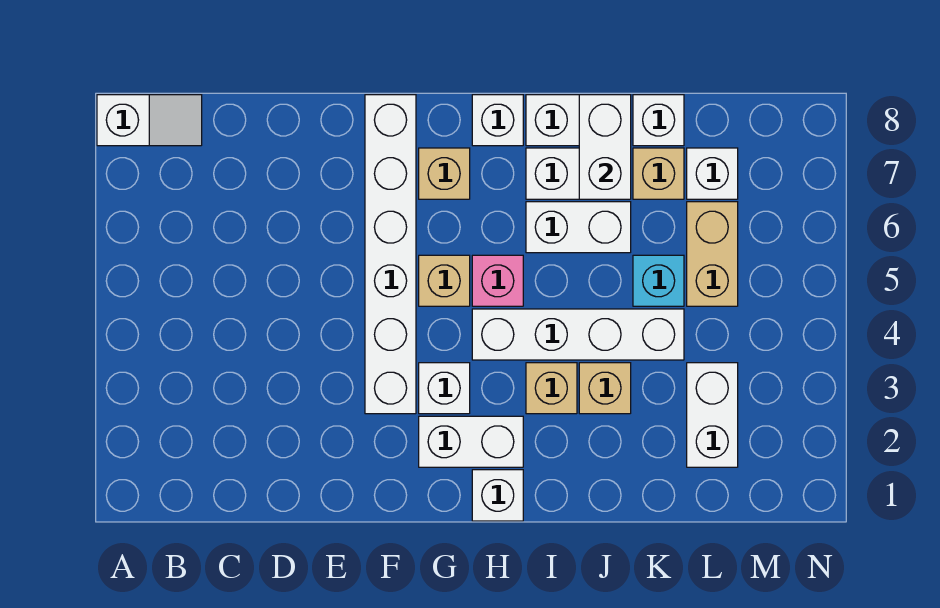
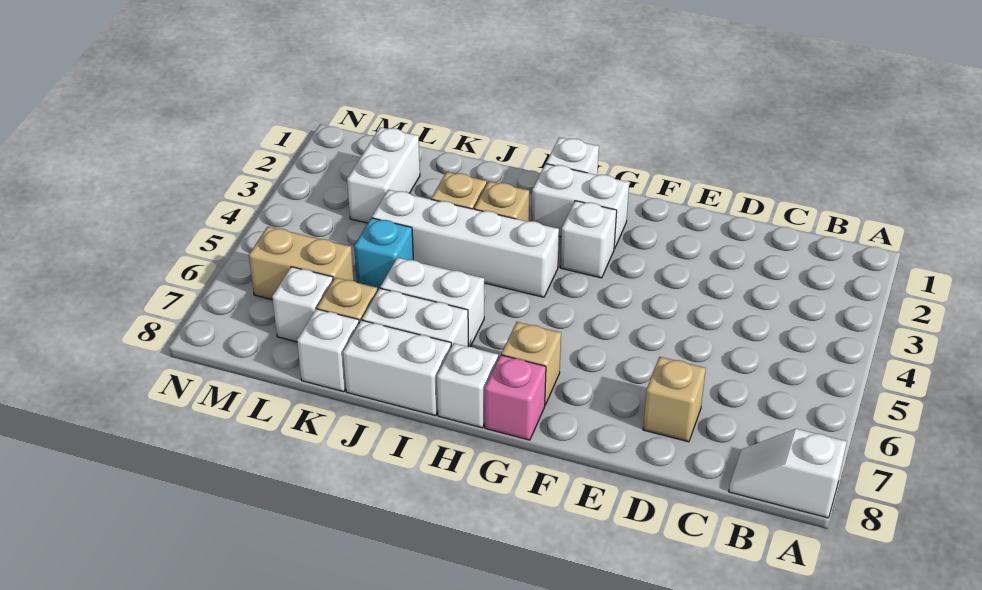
white brick F3:F8 level 1 -> none
tan brick G5 level 1 -> tan brick D7 level 1
pink brick H5 level 1 -> pink brick G8 level 1
white brick J7:J8 level 2 -> none
tan brick L5:L6 level 1 -> tan brick L6:M6 level 1

